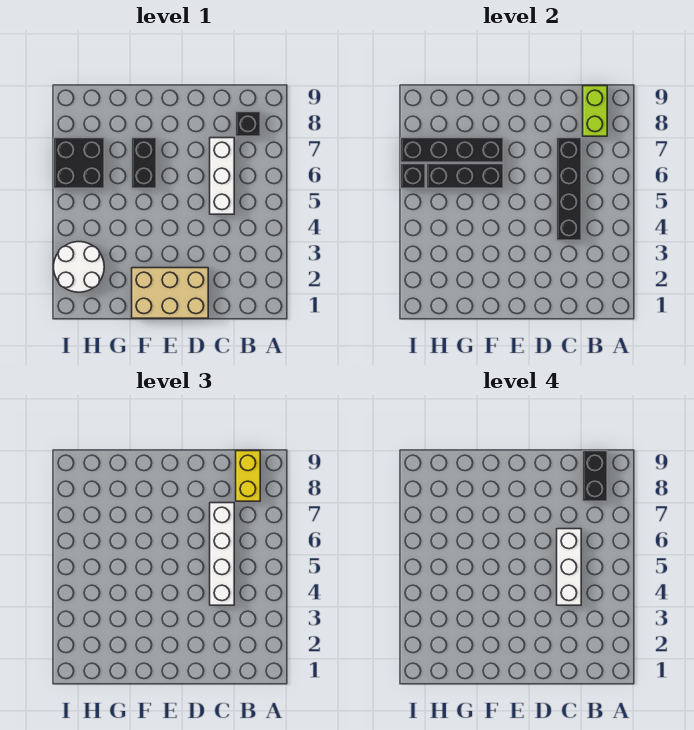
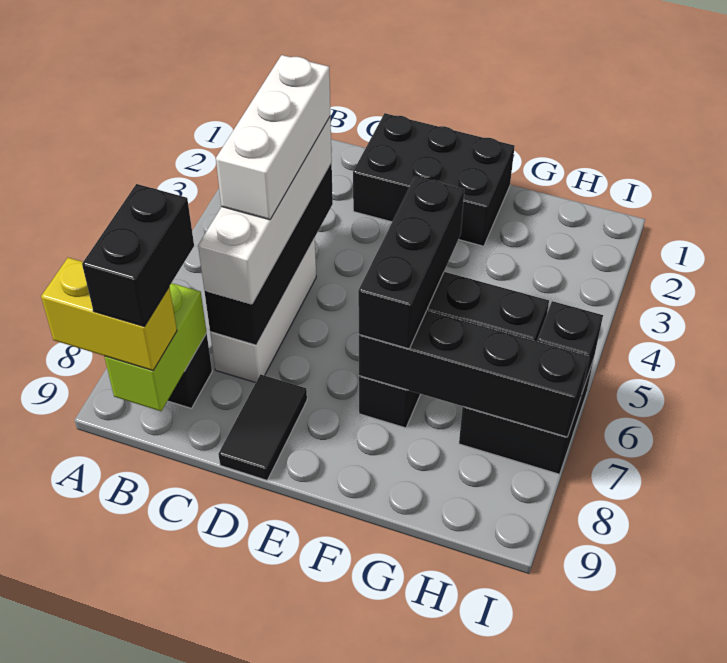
yellow brick B8:B9 level 3 -> yellow brick A9:B9 level 3
tan brick D1:F2 level 1 -> black brick D1:F2 level 1
none -> black tile D8:D9 level 1
none -> black brick F5:F7 level 3
white round brick H2:I3 level 1 -> none

